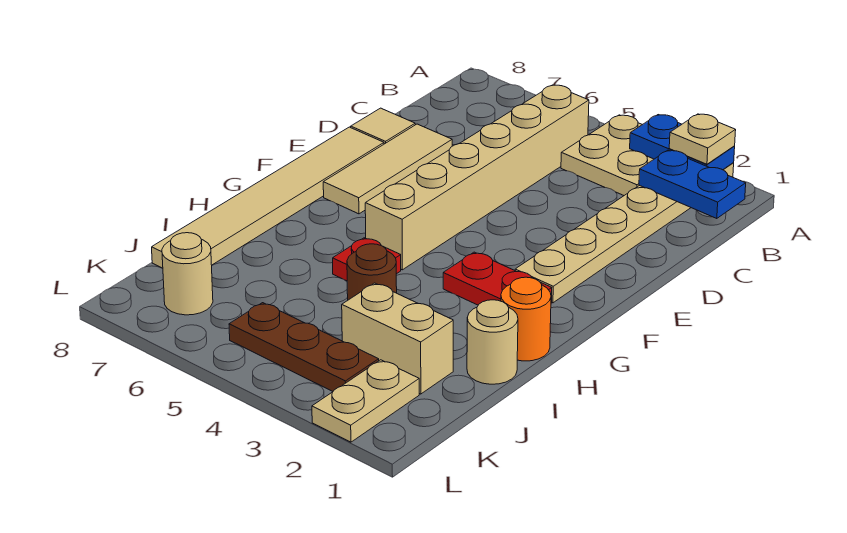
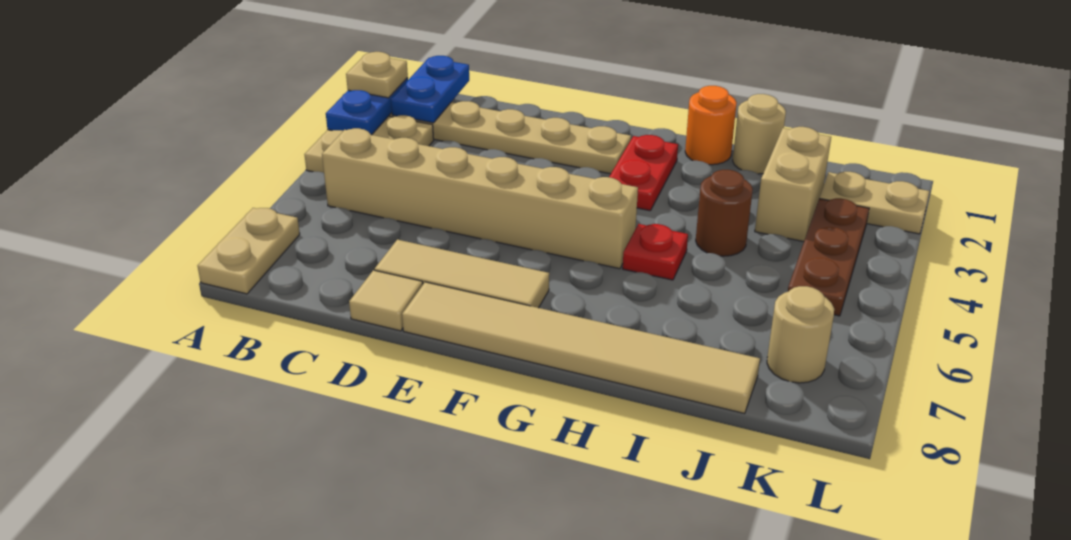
none -> tan plate A7:A8 level 1

